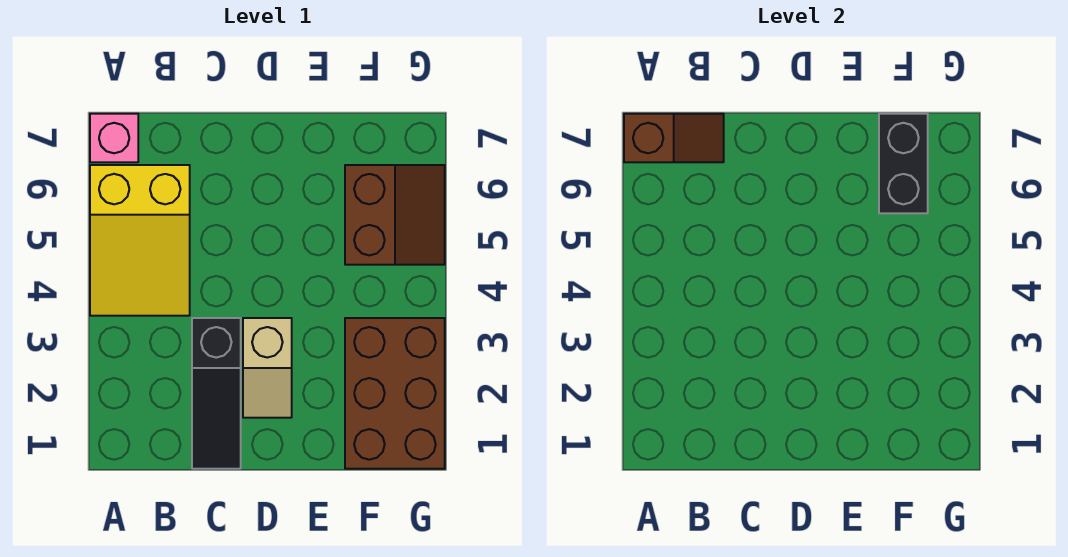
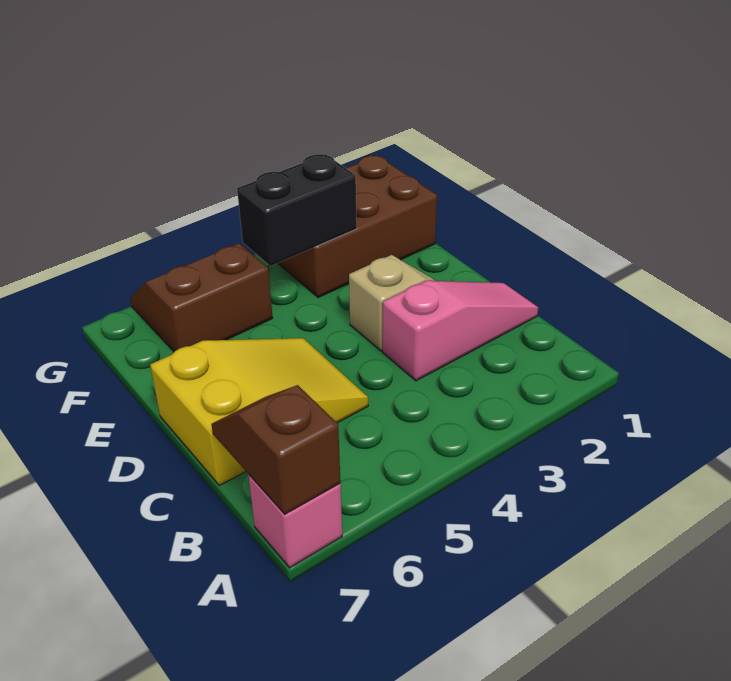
yellow slope A4:B6 level 1 top 6 -> yellow slope C5:D7 level 1 top 7
black slope C1:C3 level 1 top 3 -> pink slope C1:C3 level 1 top 3
black brick F6:F7 level 2 -> black brick F3:F4 level 2

